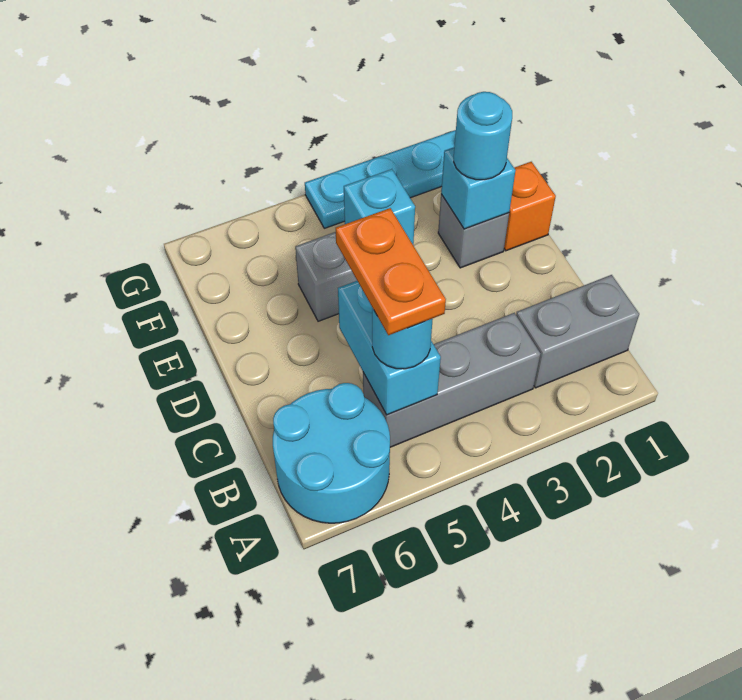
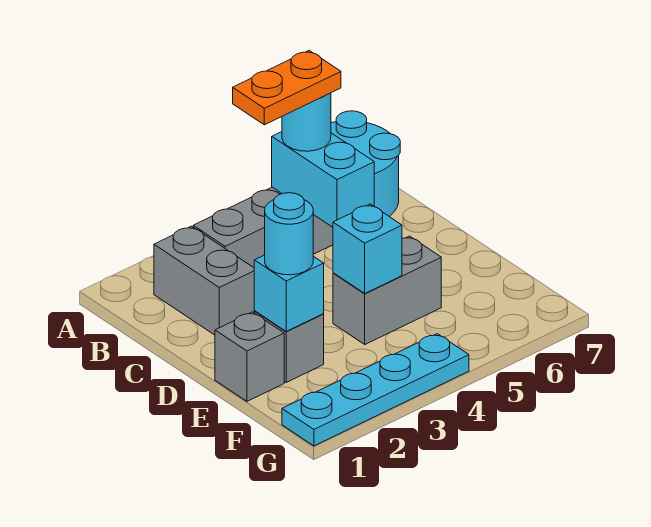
grey brick B1:B2 level 1 -> grey brick B2:C2 level 1
orange plate B5:C5 level 4 -> orange plate B4:B5 level 4
orange brick E1 level 1 -> grey brick E1 level 1

